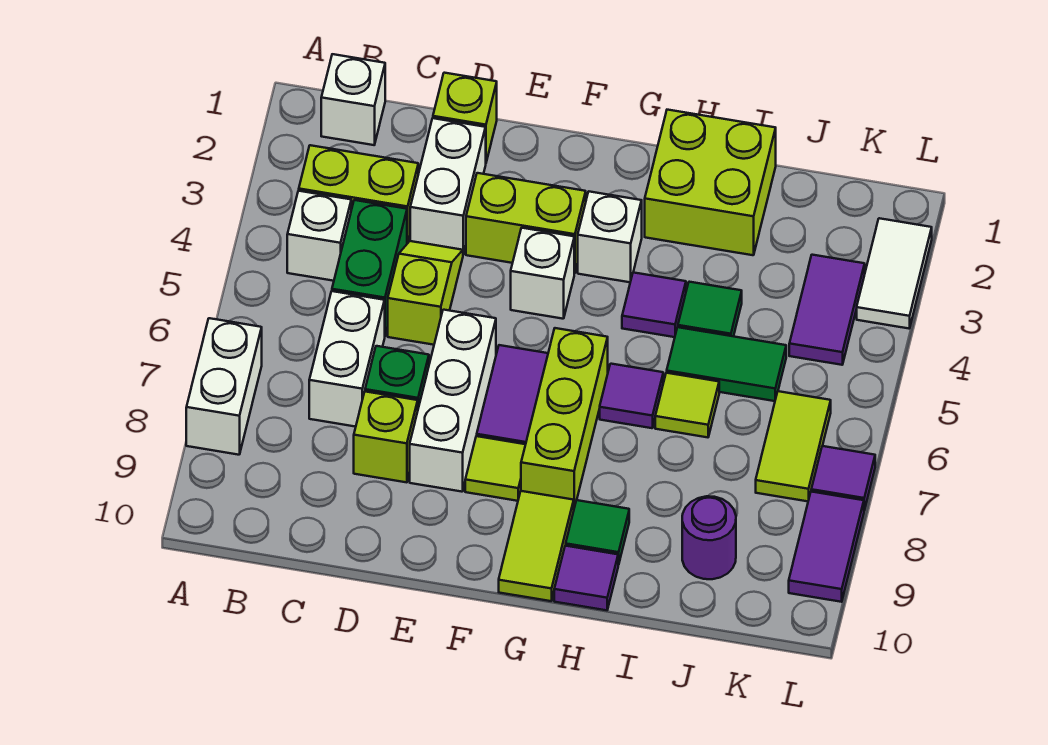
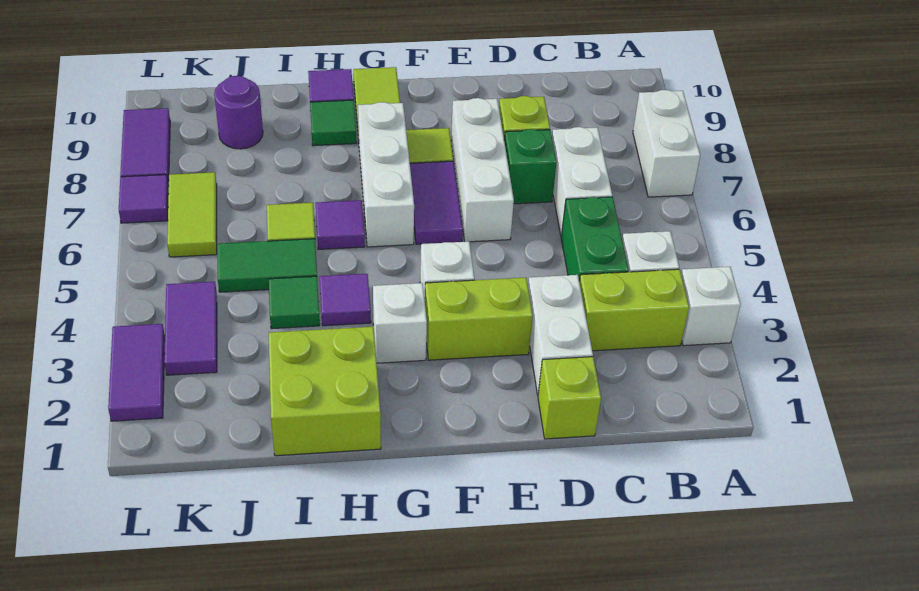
white brick B1 level 1 -> white brick A3 level 1
lime slope D4:D5 level 1 top 5 -> none
lime brick G6:G8 level 1 -> white brick G6:G8 level 1
white tile L2:L3 level 1 -> purple tile L2:L3 level 1

